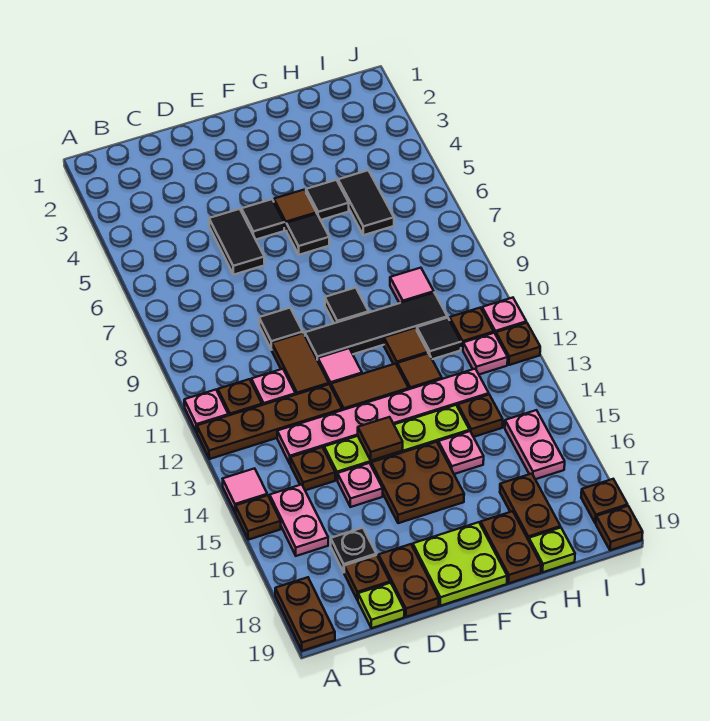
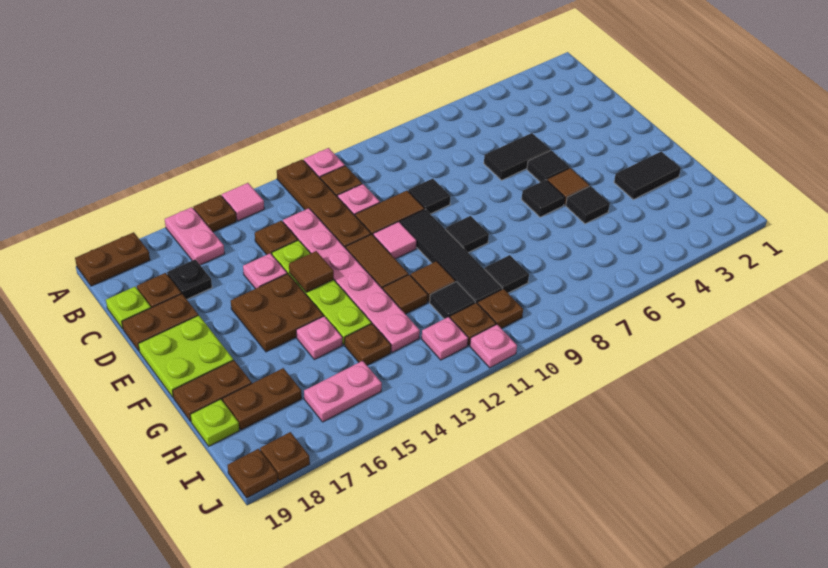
pink plate B15:B16 level 1 -> pink plate A16:B16 level 1
black tile H5:H6 level 1 -> black tile G2:G3 level 1
pink tile H9 level 1 -> black tile H9 level 1
brown plate J12 level 1 -> brown plate I10 level 1

